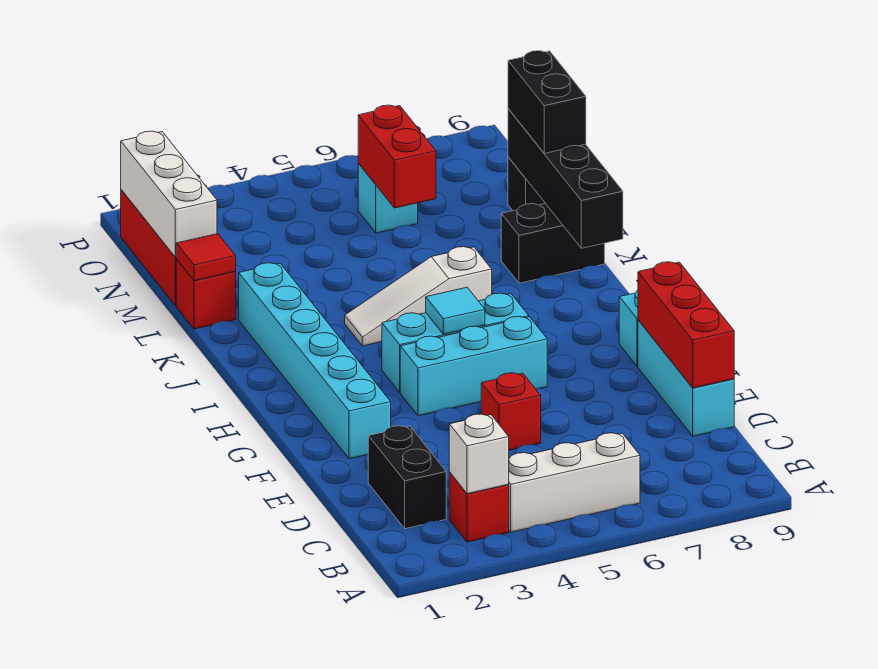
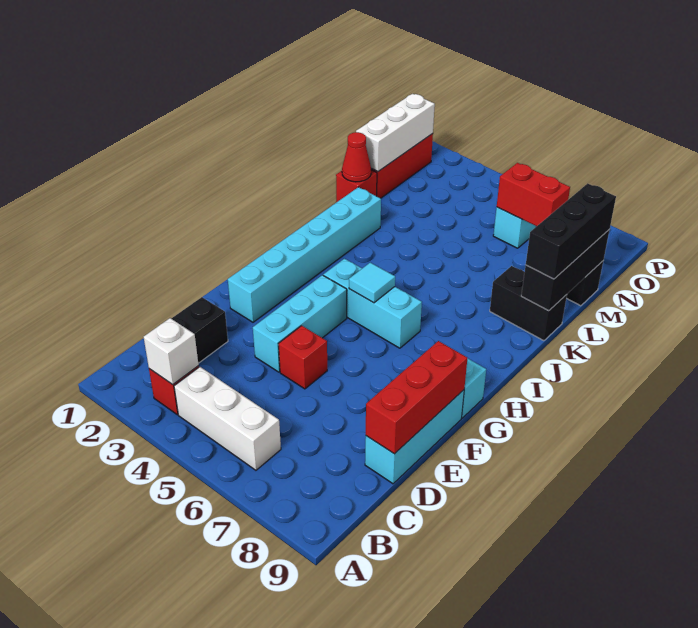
cyan brick G4:G6 level 1 -> cyan brick E4:G4 level 1
white slope J4:J6 level 1 top 6 -> none
black brick J9:M9 level 2 -> black brick K9:M9 level 2
red tile L1 level 2 -> red cone L1 level 2
black brick L9:M9 level 3 -> black brick K9:M9 level 3
red brick M6:N6 level 2 -> red brick N6:N7 level 2

